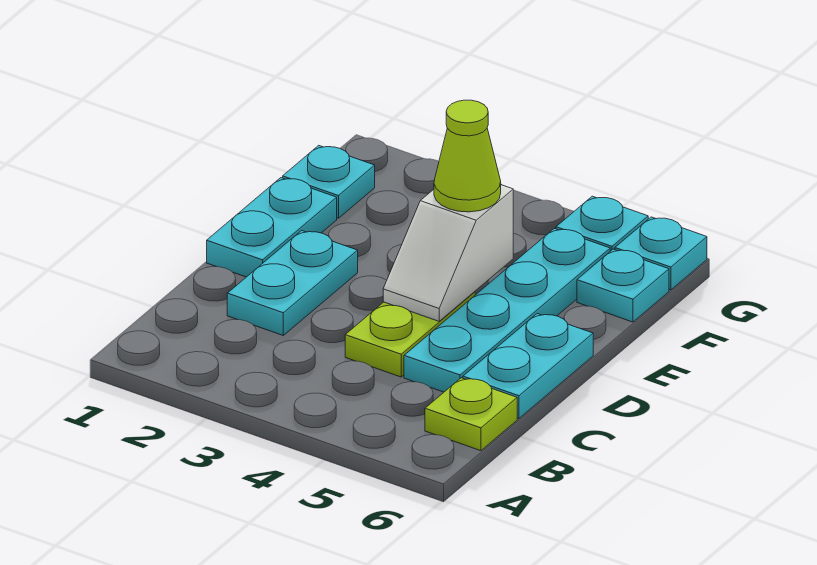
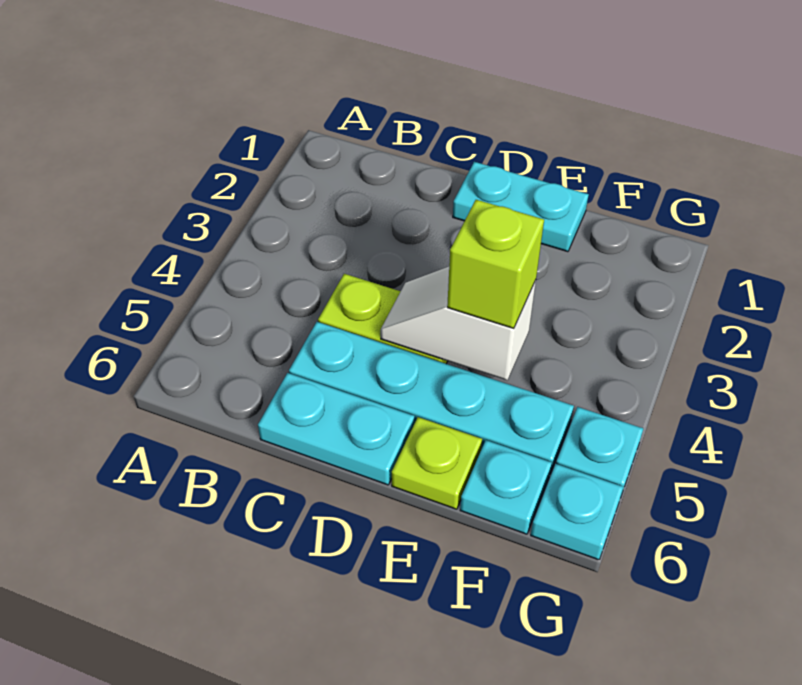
lime plate B6 level 1 -> lime plate E6 level 1
cyan plate C2:D2 level 1 -> none
lime cone E4 level 3 -> lime brick E4 level 3
cyan plate F1 level 1 -> none

